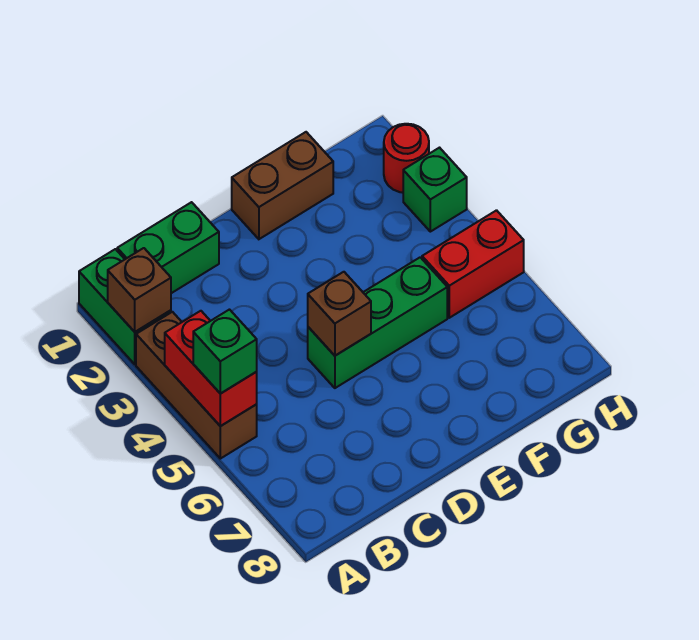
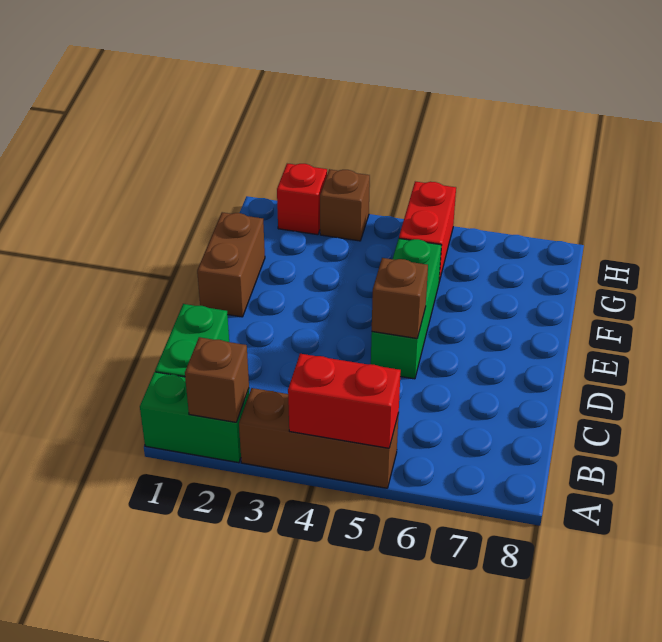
green brick A5 level 3 -> none
red round brick H2 level 1 -> red brick H2 level 1
green brick H3 level 1 -> brown brick H3 level 1

